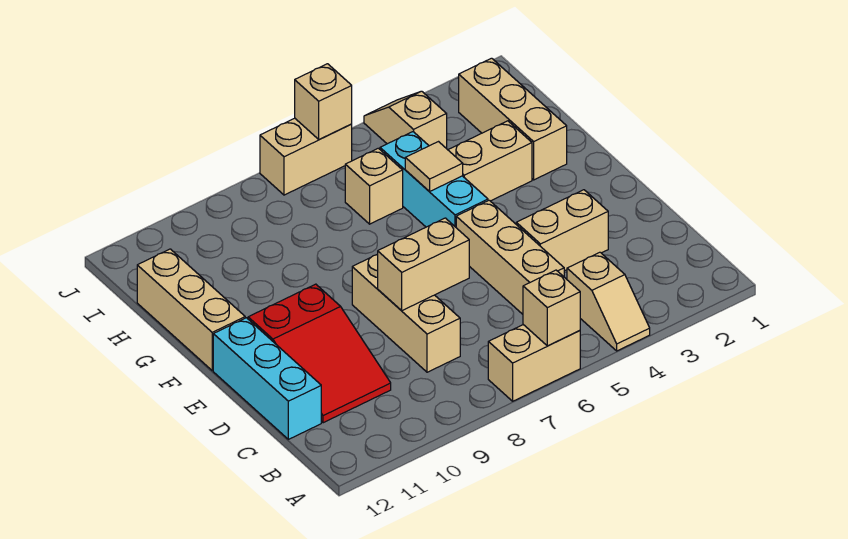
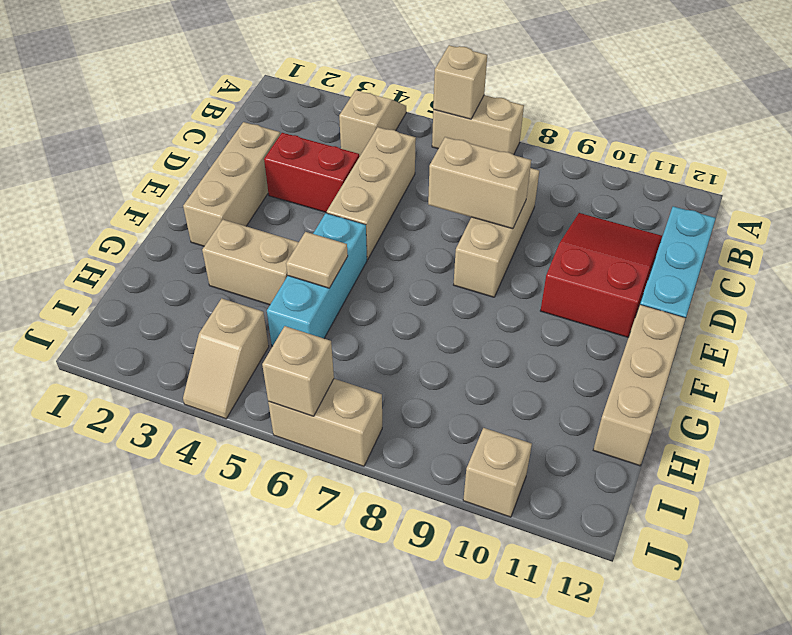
tan brick D3:D4 level 1 -> red brick D3:D4 level 1
tan brick G2:I2 level 1 -> tan brick D2:F2 level 1
tan brick H6 level 1 -> tan brick J10 level 1

